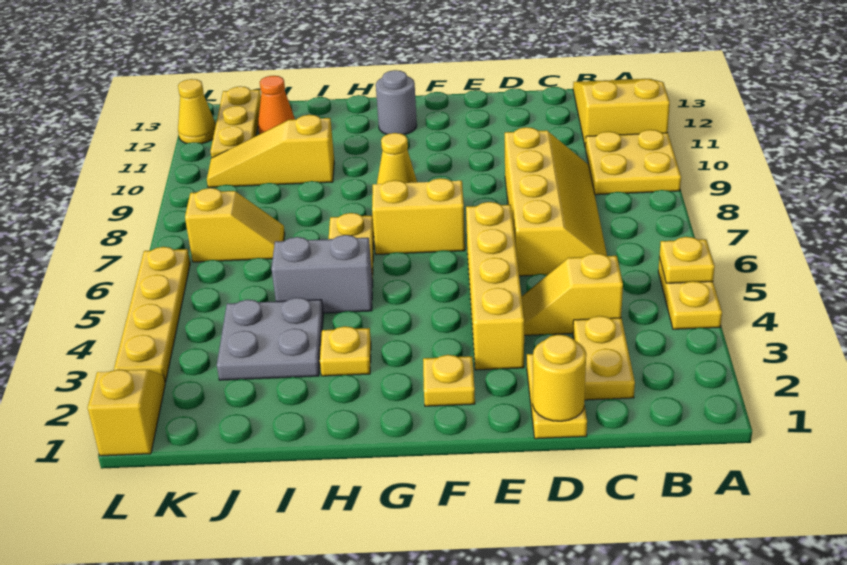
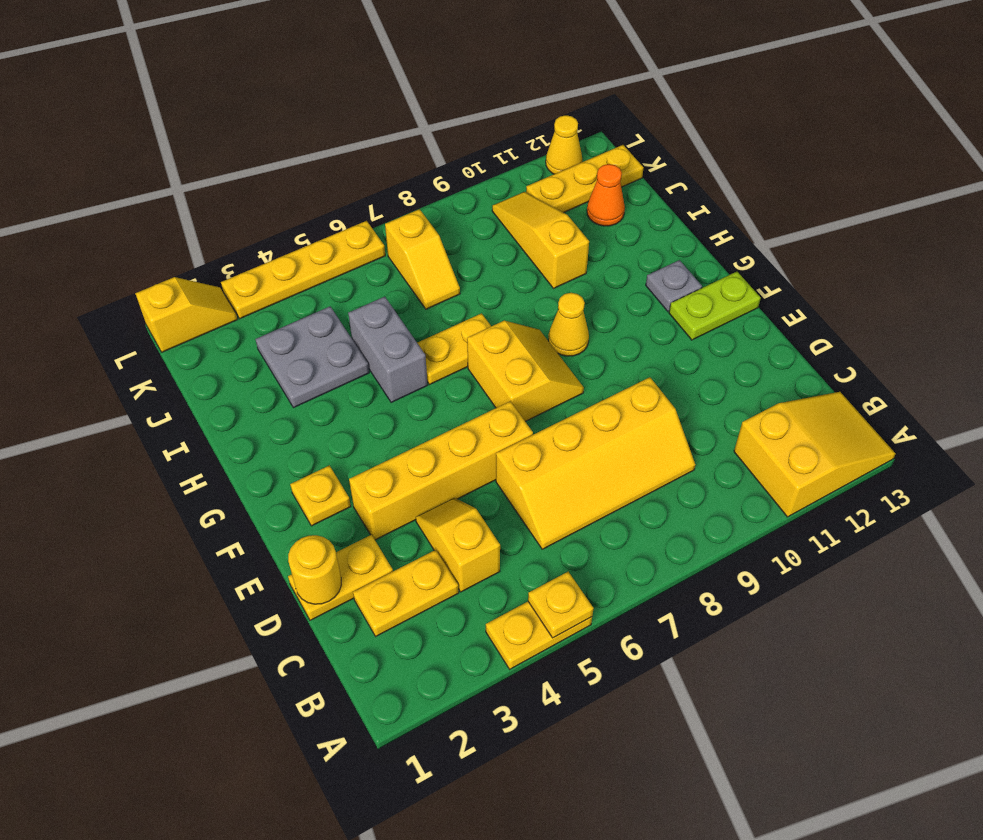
yellow plate A9:B10 level 1 -> none
none -> lime plate F12:F13 level 1
grey round brick G12 level 1 -> grey plate G12 level 1
yellow plate H3 level 1 -> none

